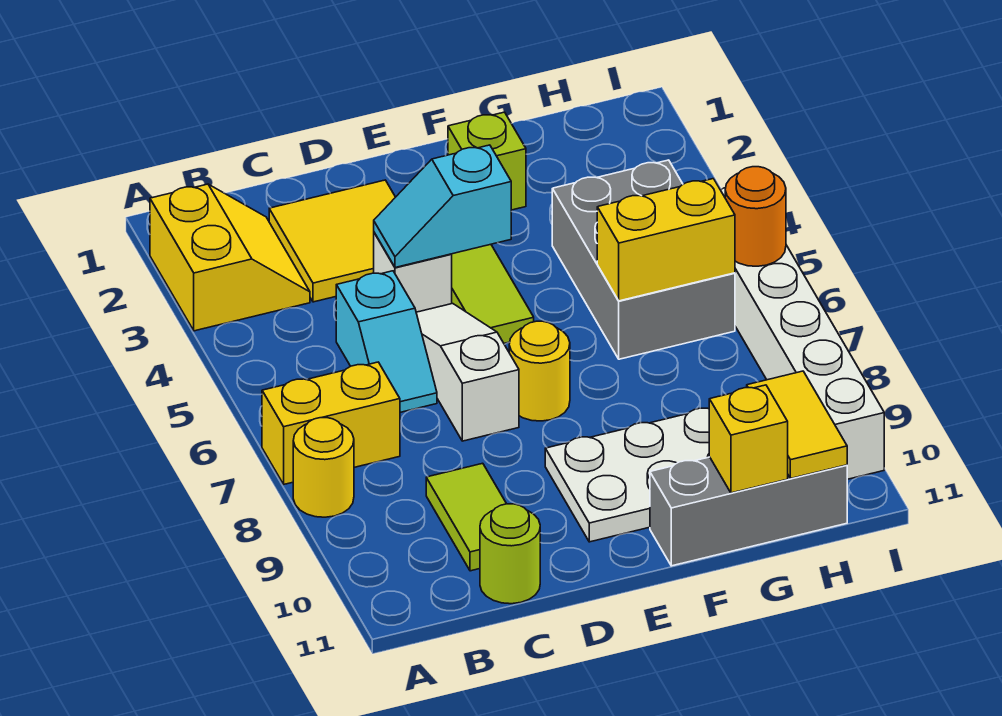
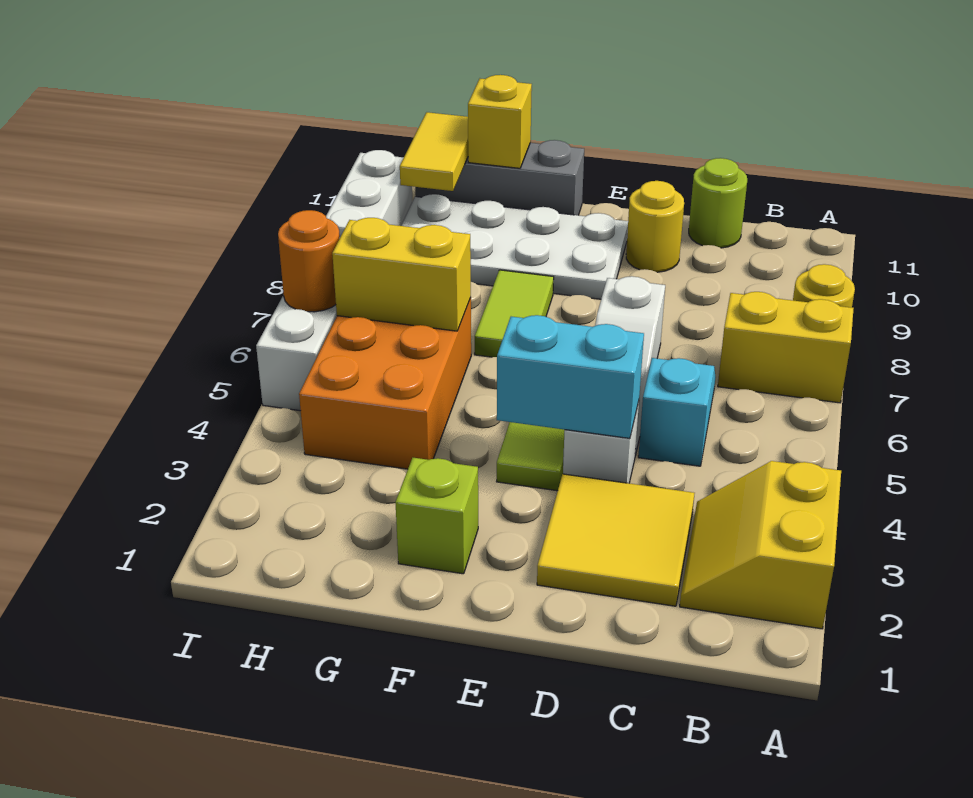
lime tile C9:C10 level 1 -> lime tile F7:F8 level 1
cyan slope D4:E4 level 2 top E -> cyan brick D4:E4 level 2
yellow round brick E7 level 1 -> yellow round brick D10 level 1
grey brick G4:H6 level 1 -> orange brick G4:H6 level 1

